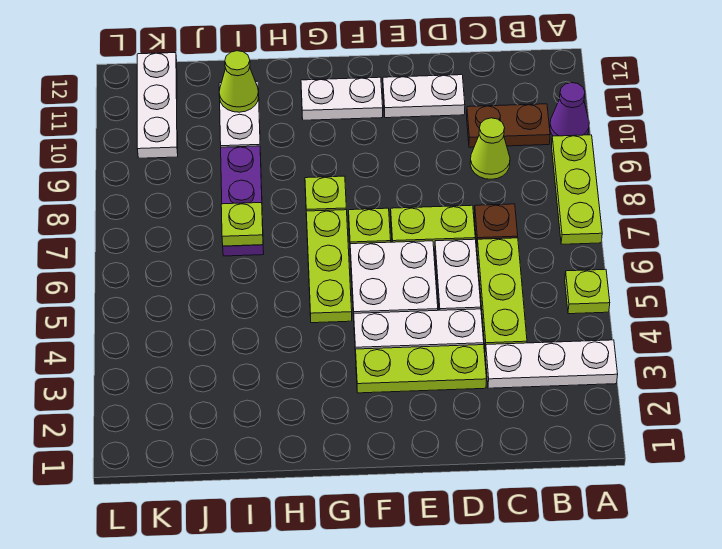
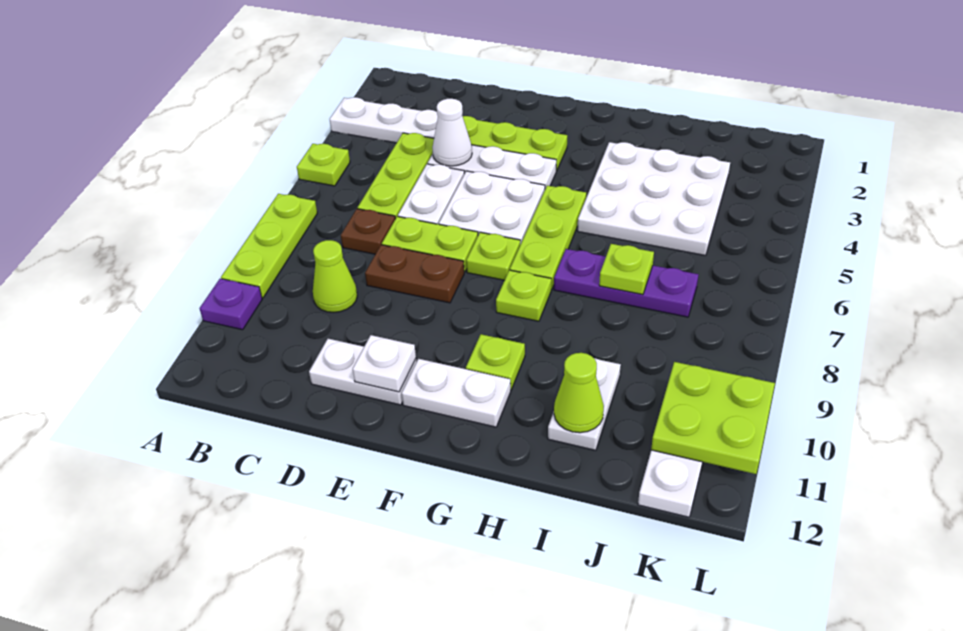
purple cone A10 level 1 -> purple plate A10 level 1
brown plate B10:C10 level 1 -> brown plate D8:E8 level 1
none -> white cone D4 level 2
none -> white plate E11 level 2
none -> lime plate G10 level 1
none -> white plate H3:J5 level 1
purple plate I7:I9 level 1 -> purple plate H7:J7 level 1
none -> lime plate K10:L11 level 2

